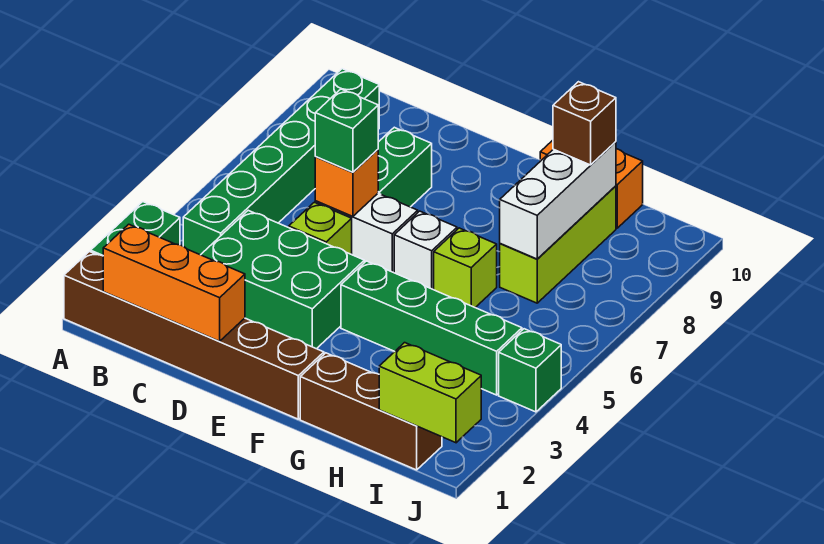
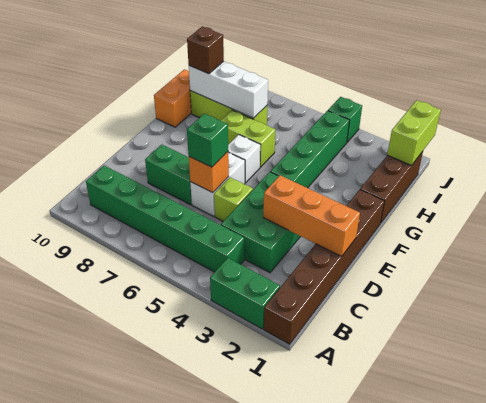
orange brick B1:D1 level 2 -> orange brick D1:D3 level 2
lime brick G6 level 1 -> lime brick G6:G7 level 1

